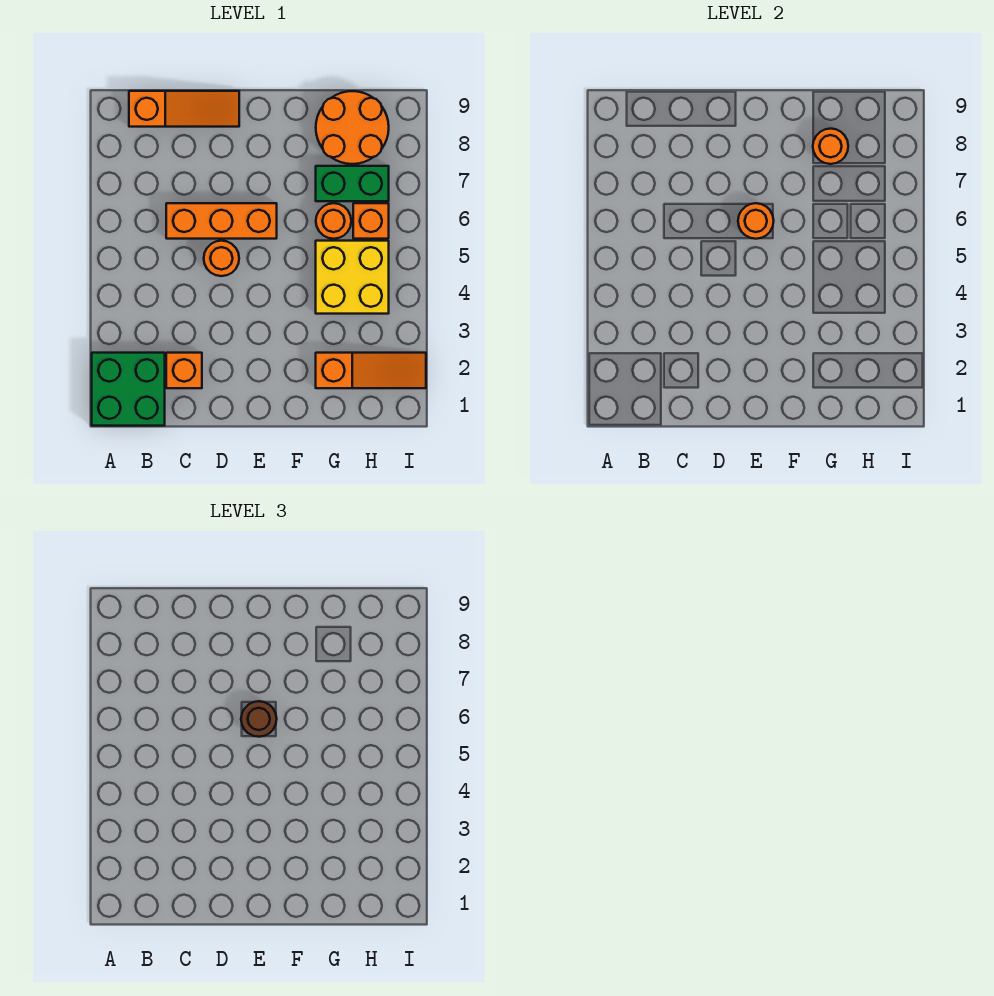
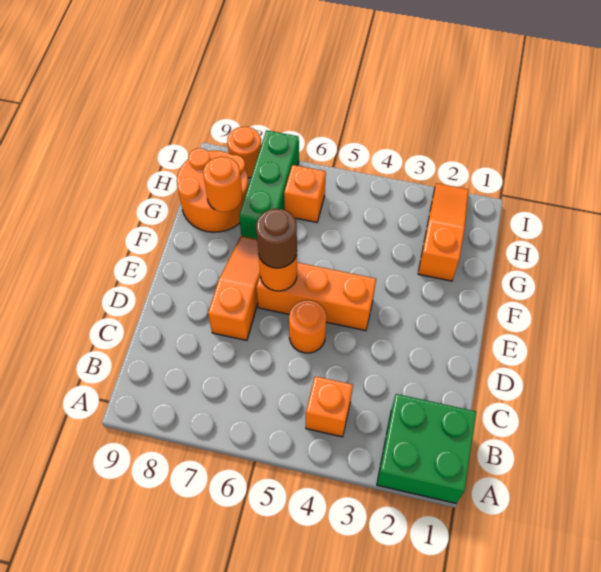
orange slope B9:D9 level 1 top B -> orange slope D7:F7 level 1 top D
orange brick C2 level 1 -> orange brick B4 level 1
orange brick C6:E6 level 1 -> orange brick E4:E6 level 1
yellow brick G4:H5 level 1 -> none
orange round brick G6 level 1 -> orange round brick I8 level 1
green brick G7:H7 level 1 -> green brick G7:I7 level 1

